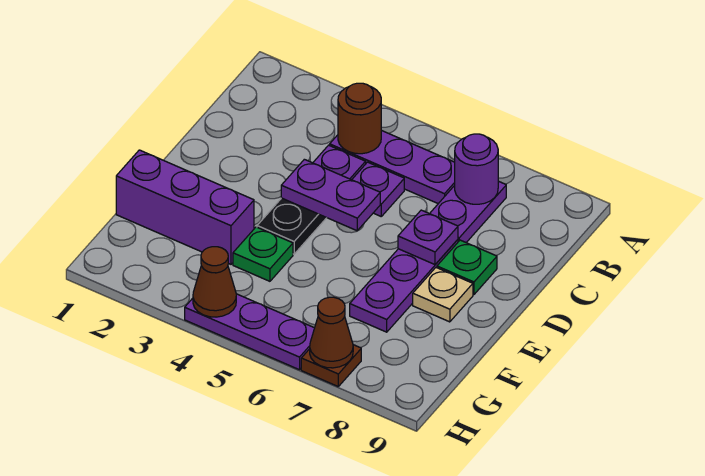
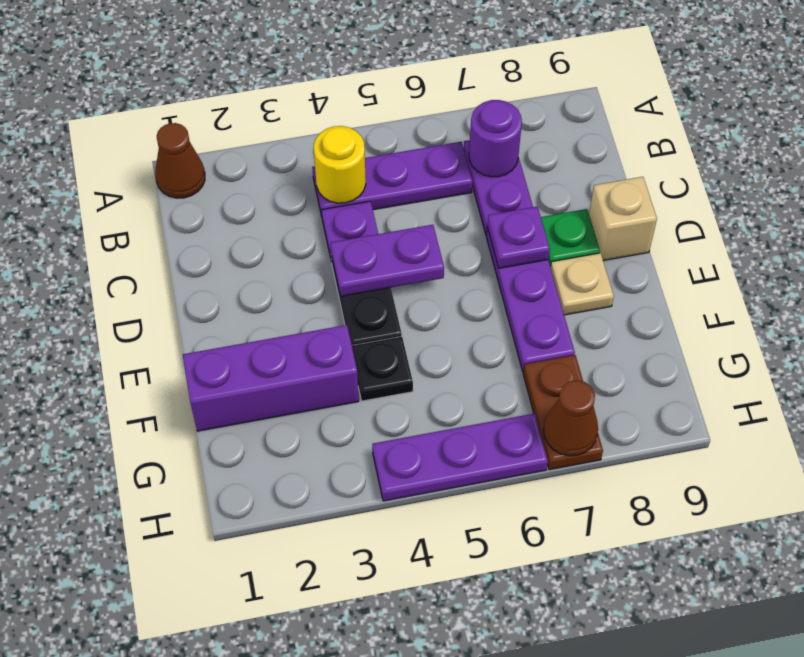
brown round brick B4 level 2 -> yellow round brick B4 level 2
purple plate C5 level 1 -> none
none -> tan brick D9 level 1
green plate F4 level 1 -> black plate F4 level 1
brown cone H4 level 2 -> brown cone A1 level 1
brown plate H7 level 1 -> brown plate G7:H7 level 1

